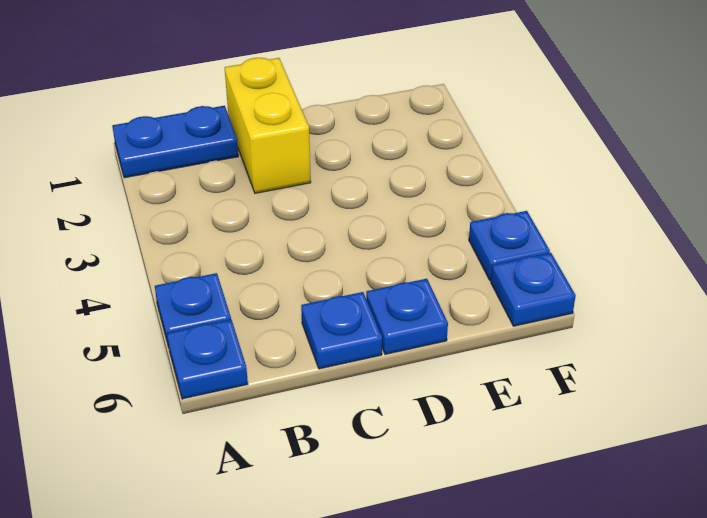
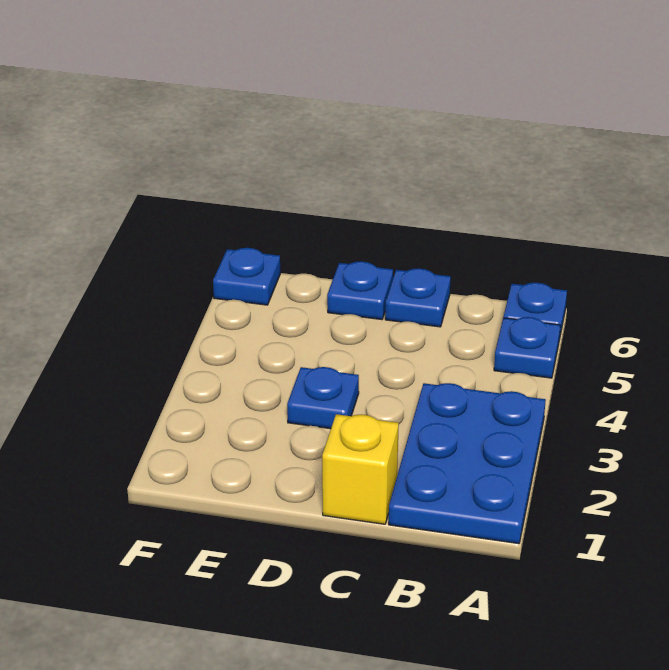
blue plate A1:B1 level 1 -> blue plate A1:B3 level 1
yellow brick C1:C2 level 1 -> yellow brick C1 level 1
blue plate F5 level 1 -> blue plate D3 level 1

